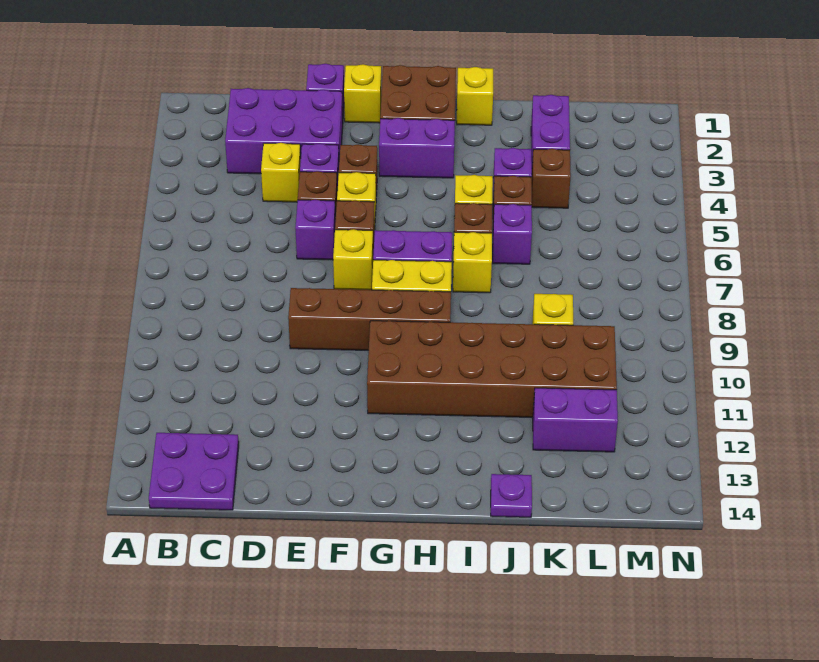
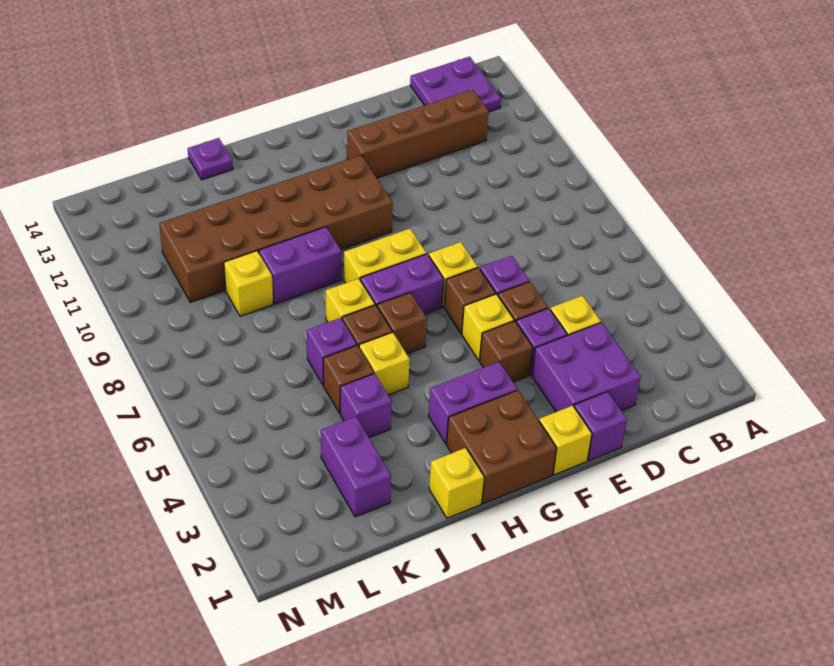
purple brick C2:E3 level 1 -> purple brick D2:E3 level 1
brown brick E9:H9 level 1 -> brown brick C12:F12 level 1
brown brick K4 level 1 -> brown brick H6 level 1
purple brick K12:L12 level 1 -> purple brick I9:J9 level 1

